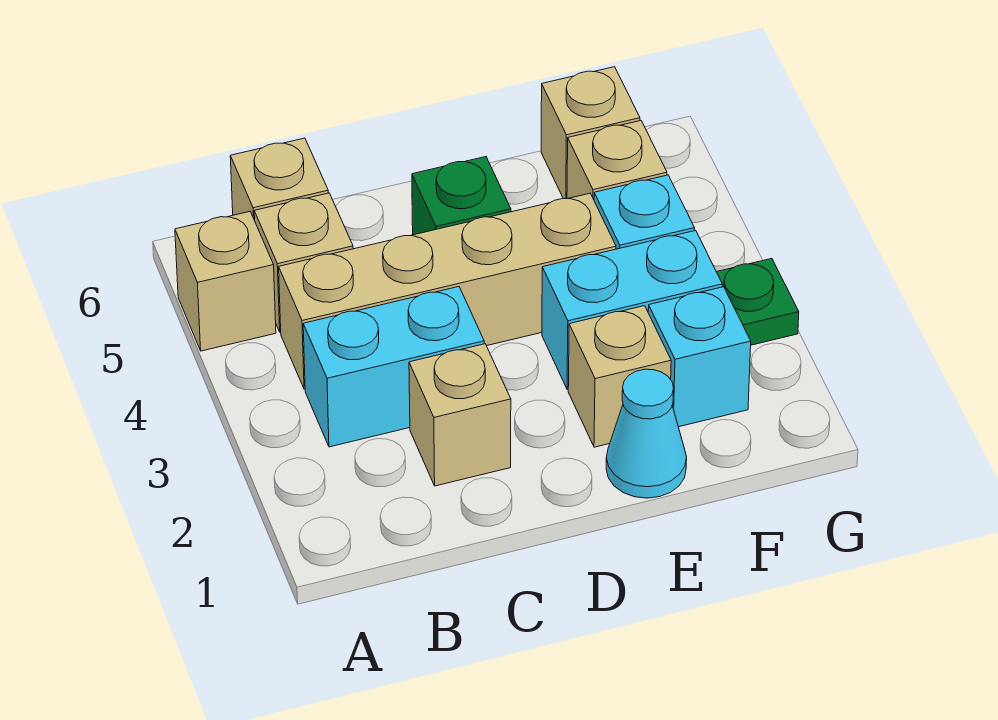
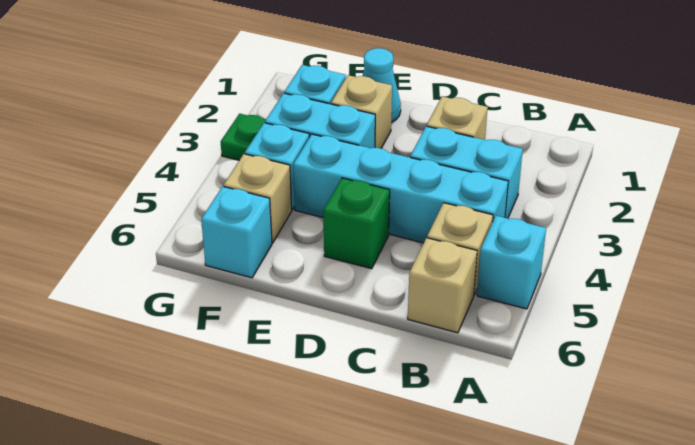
tan brick A5 level 1 -> cyan brick A5 level 1
tan brick B4:E4 level 1 -> cyan brick B4:E4 level 1
tan brick F6 level 1 -> cyan brick F6 level 1

